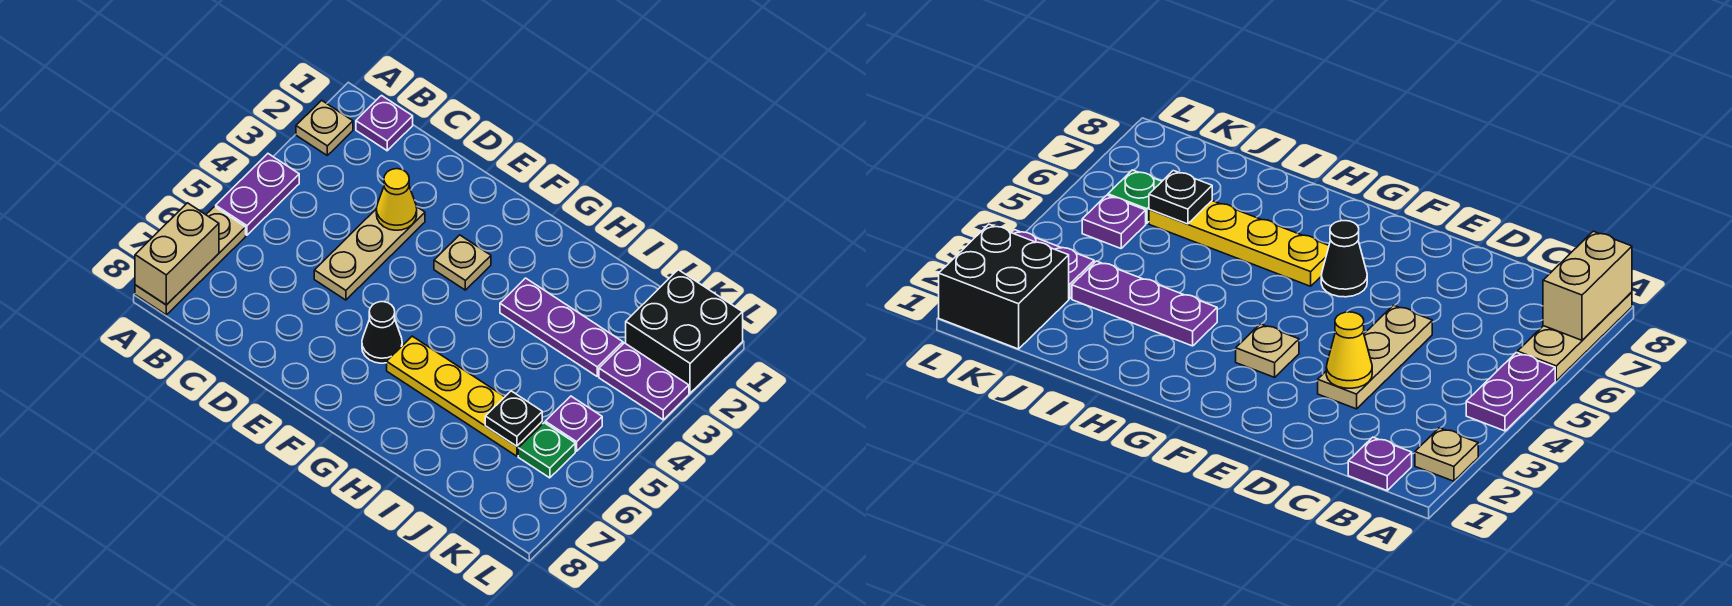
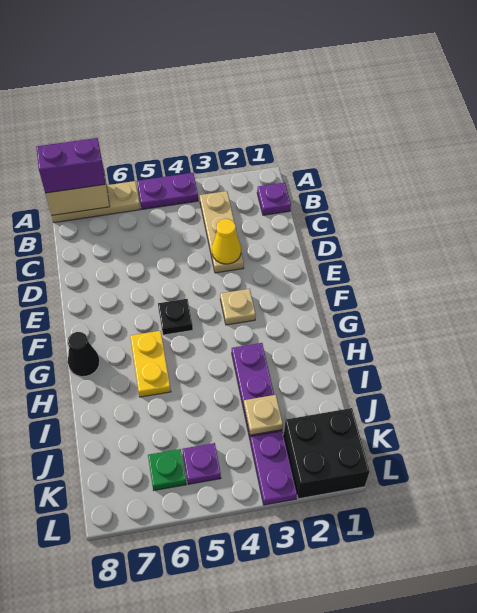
tan plate A2 level 1 -> tan plate J3 level 2
none -> purple brick A7:A8 level 3
tan plate D3:D5 level 1 -> tan plate B3:D3 level 1
black cone F6 level 1 -> black cone G8 level 1
yellow plate G6:J6 level 1 -> yellow plate G6:H6 level 1
black plate J6 level 2 -> black plate F5 level 1

